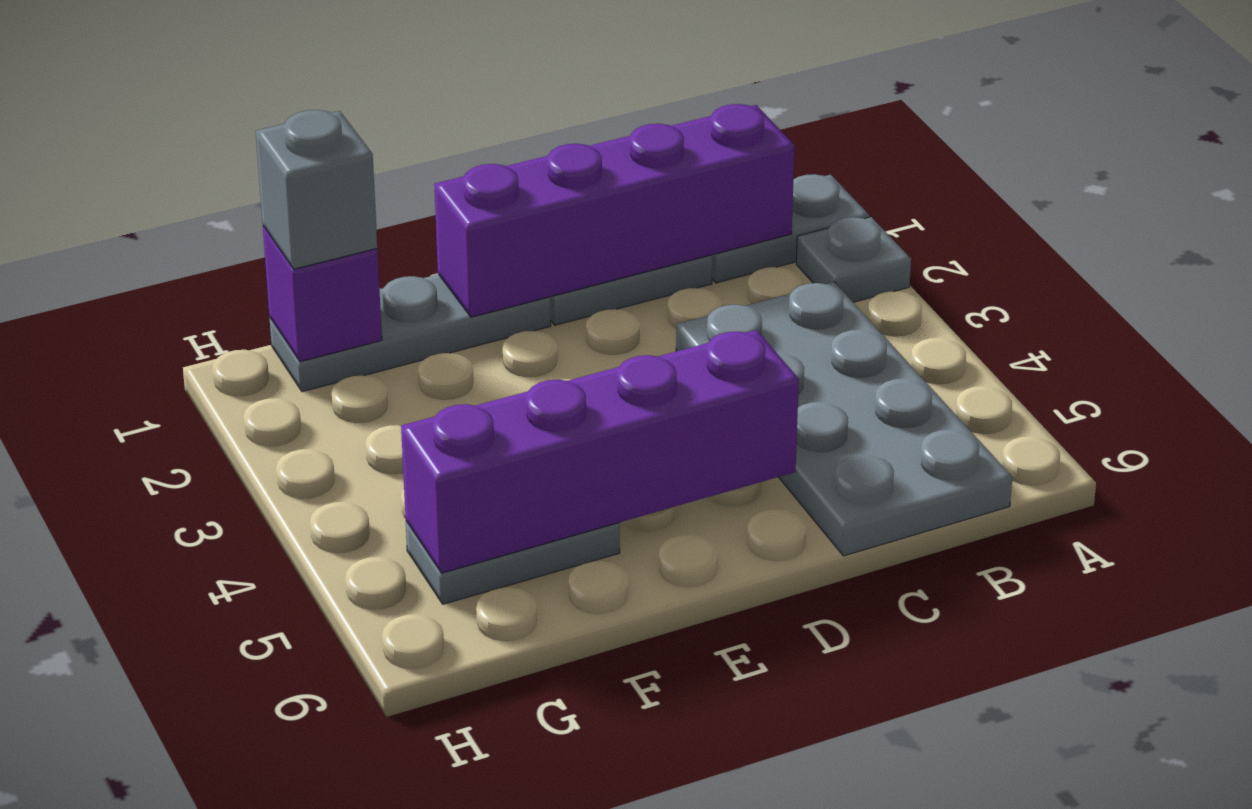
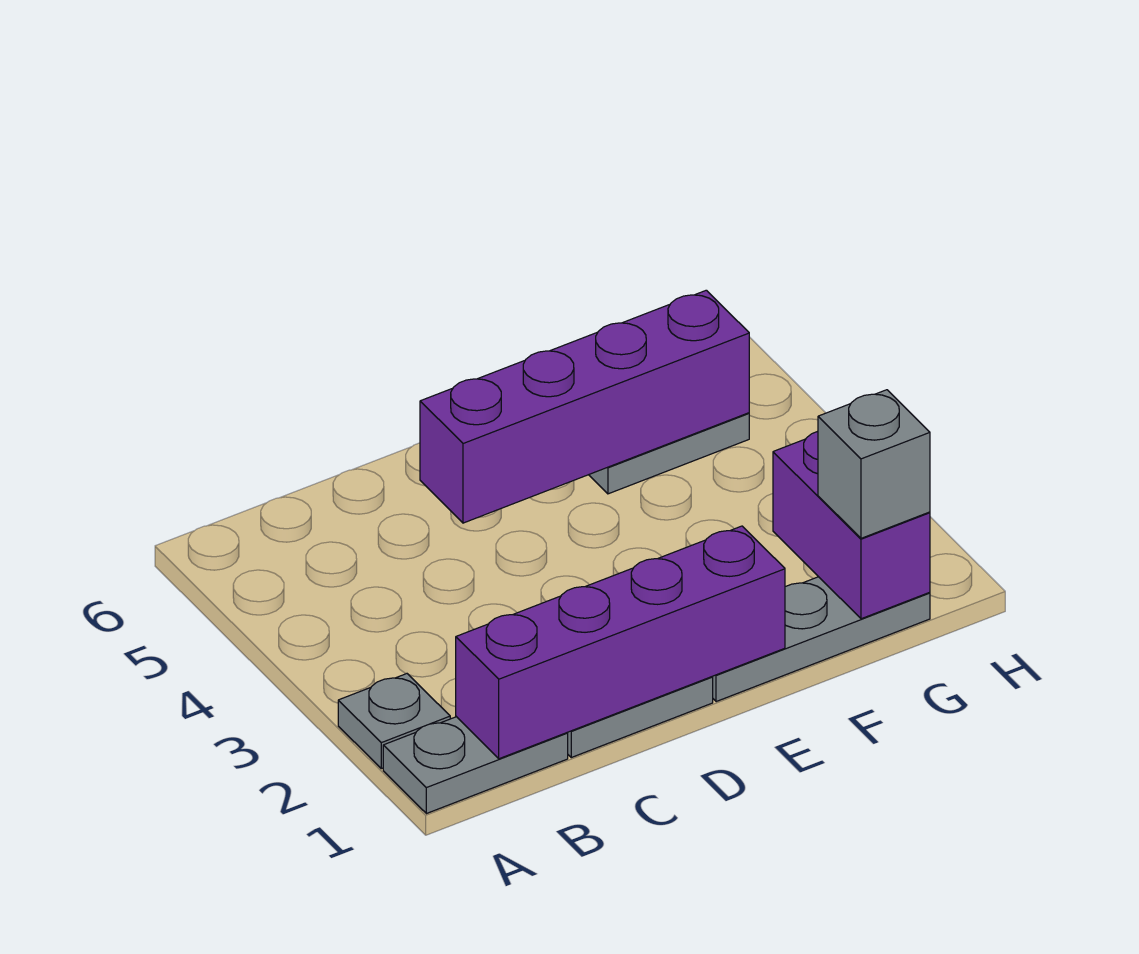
grey plate B3:C6 level 1 -> none
purple brick G1 level 2 -> purple brick G1:G2 level 2

